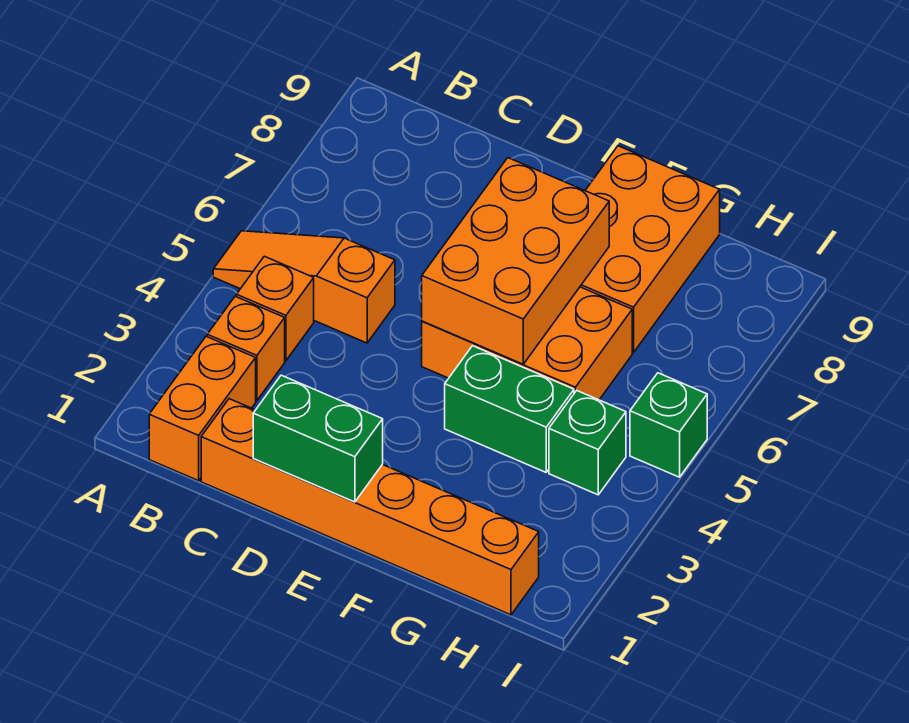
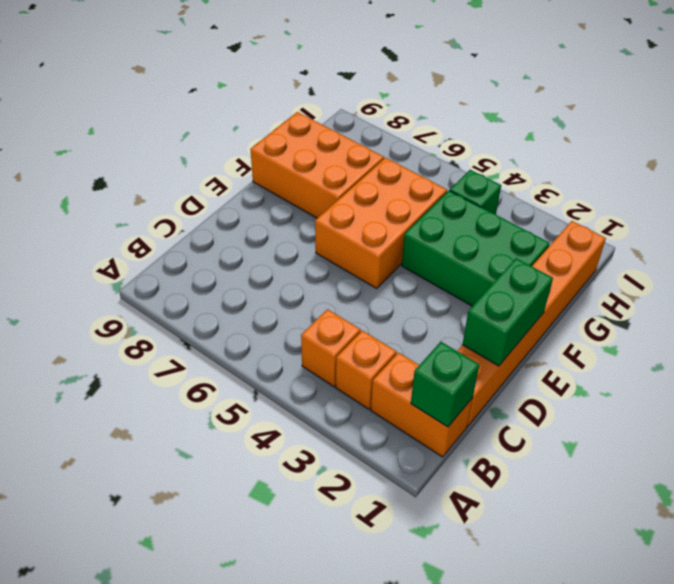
orange slope A5:C5 level 1 top C -> none
orange brick E5:F7 level 2 -> none
green brick F4:G4 level 1 -> green brick F2:G4 level 1
green brick I5 level 1 -> green brick B1 level 2

